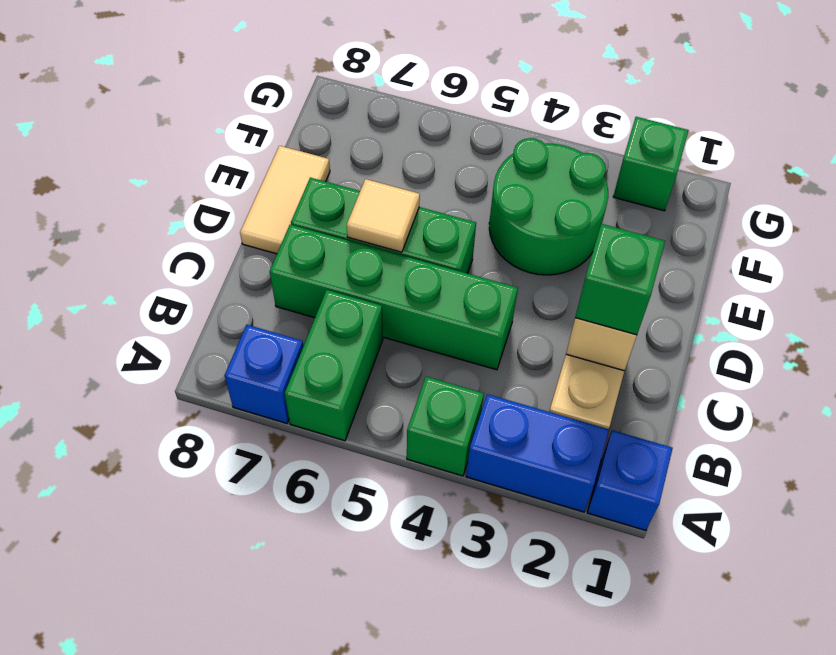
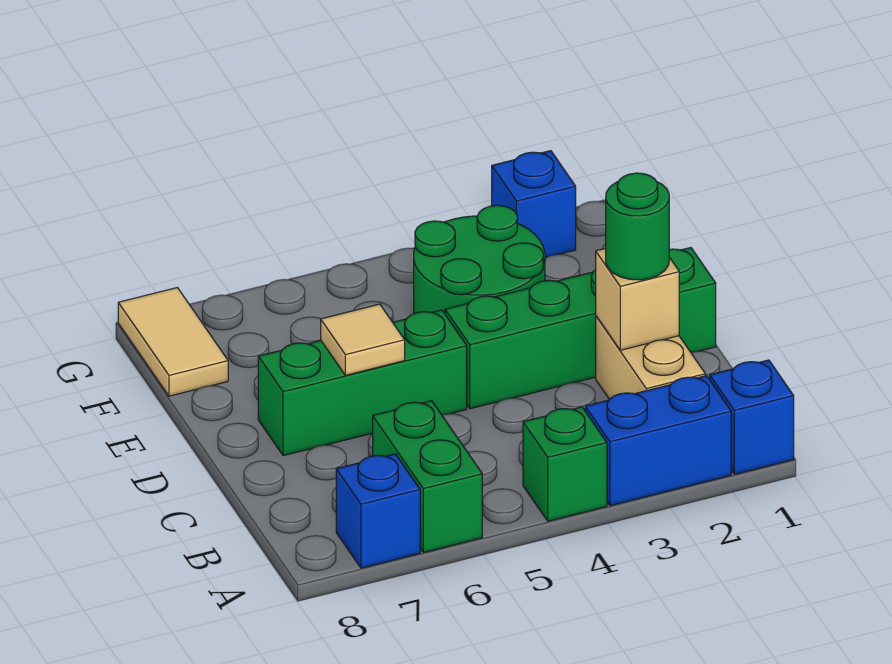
green brick C2 level 3 -> green round brick C2 level 3
green brick C4:C7 level 1 -> green brick D1:D4 level 1
tan tile D8:E8 level 1 -> tan tile F8:G8 level 1
green brick G2 level 1 -> blue brick G2 level 1

